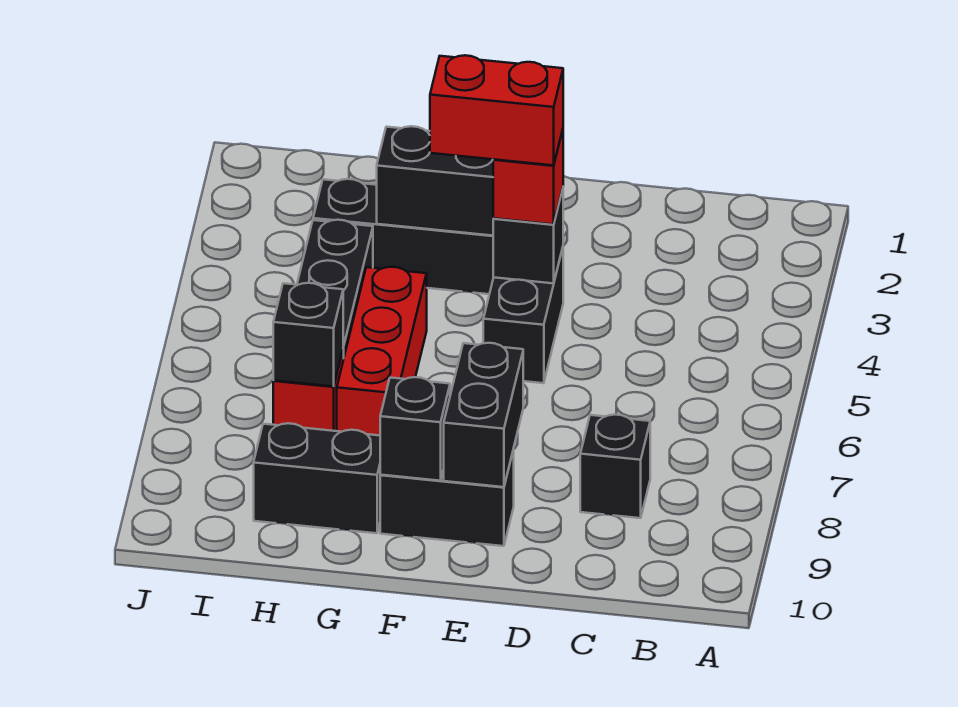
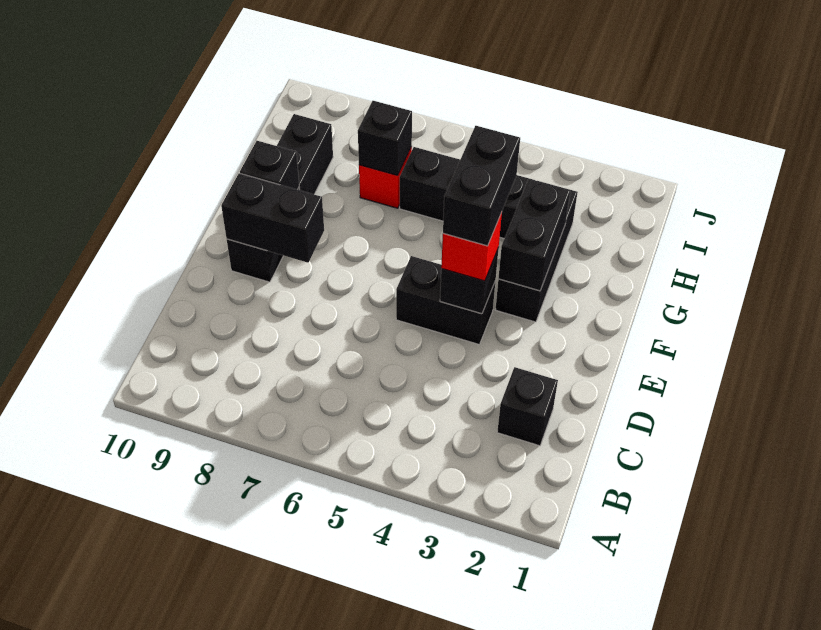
black brick C8 level 1 -> black brick C2 level 1
red brick E4:F4 level 4 -> black brick E4:F4 level 4
red brick G5:G7 level 1 -> none

